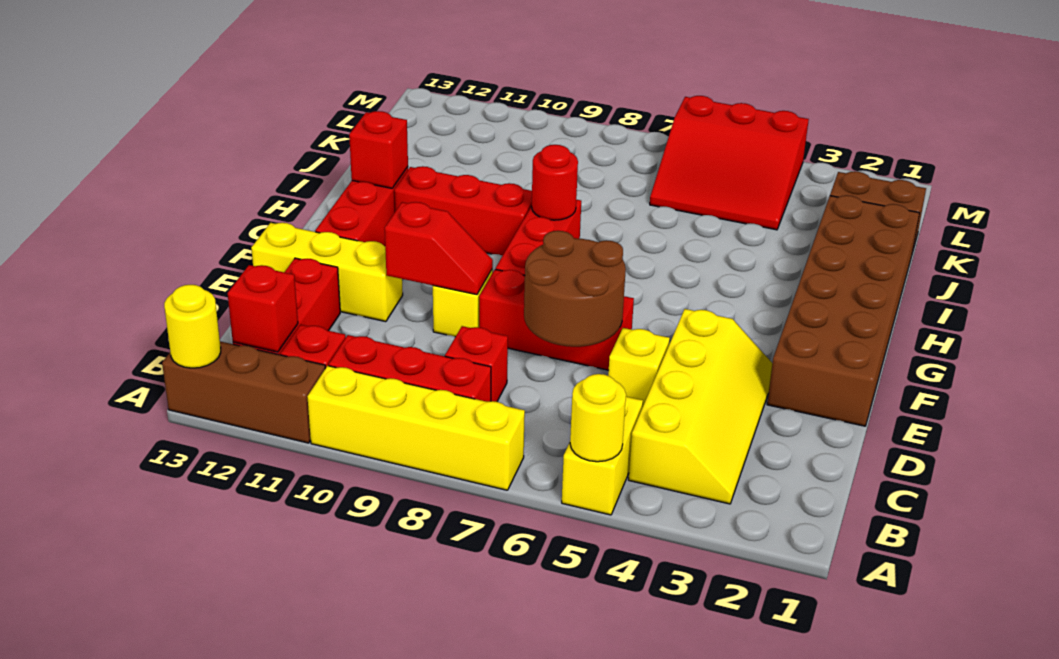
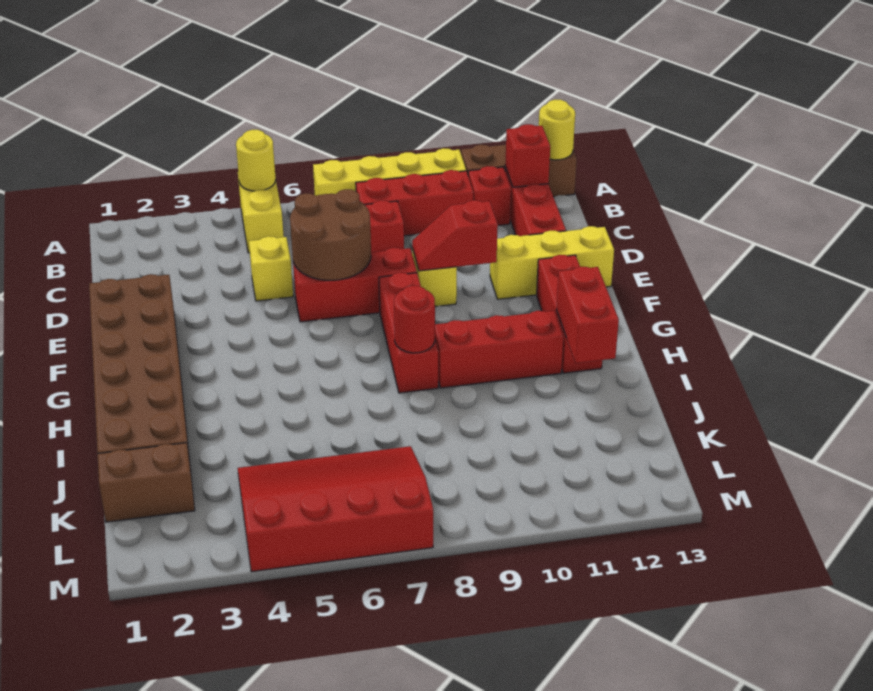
yellow slope B3:E4 level 1 top 4 -> none
red brick H12 level 2 -> red brick H12:I12 level 2
red slope K4:M6 level 1 top M -> red slope K4:M7 level 1 top M

